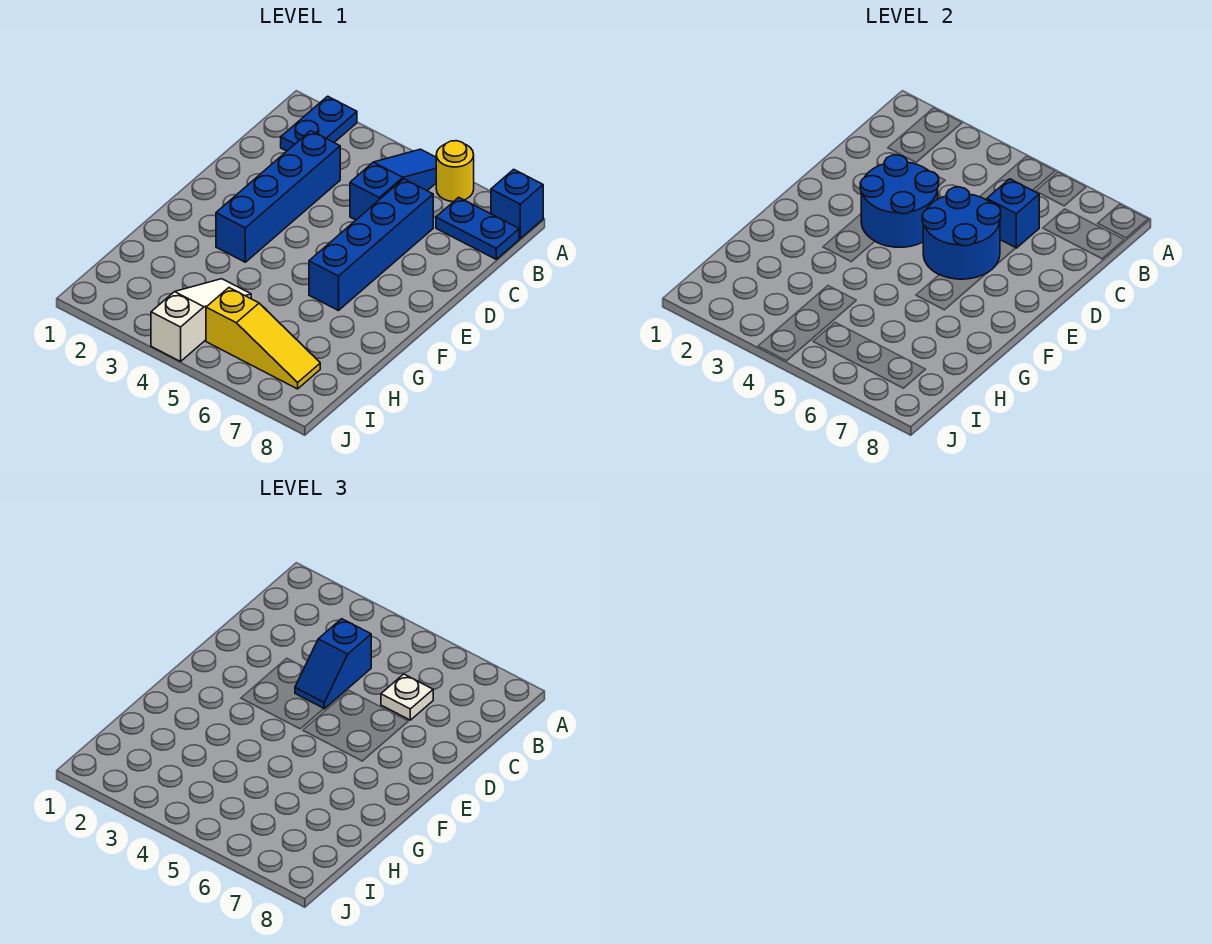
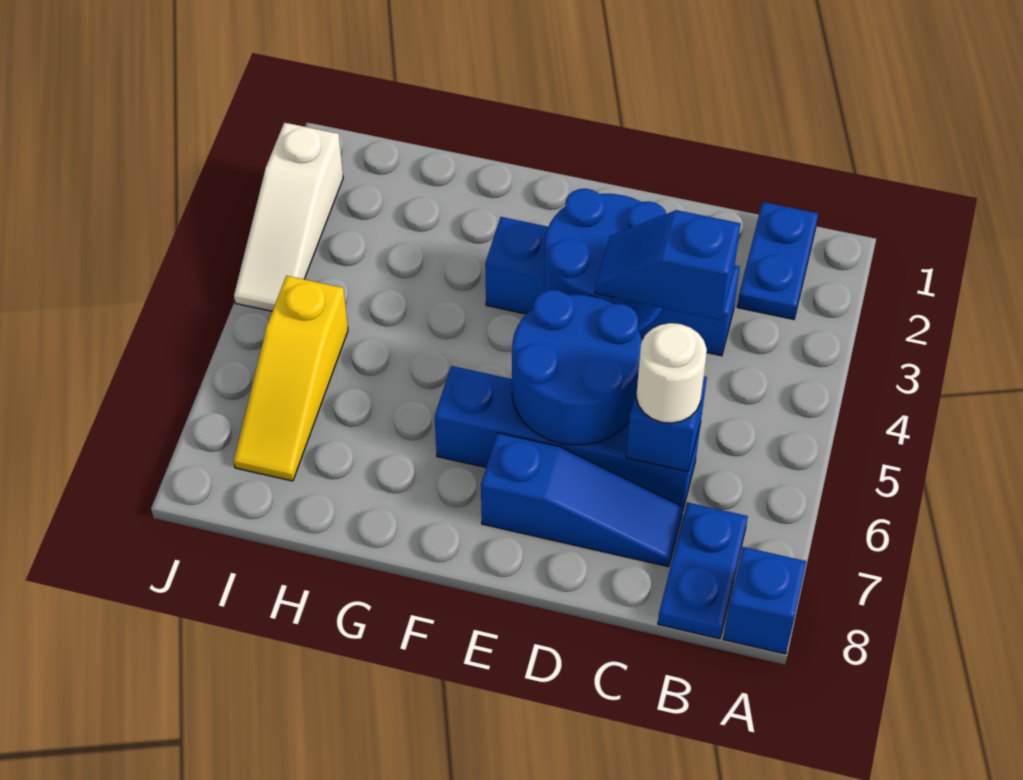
blue plate A2:B2 level 1 -> blue plate B1:B2 level 1
blue slope A5:C5 level 1 top C -> blue slope C7:E7 level 1 top E
yellow round brick A6 level 1 -> none
white plate C6 level 3 -> white round brick C6 level 3
white slope H4:J4 level 1 top J -> white slope J2:J4 level 1 top 2

